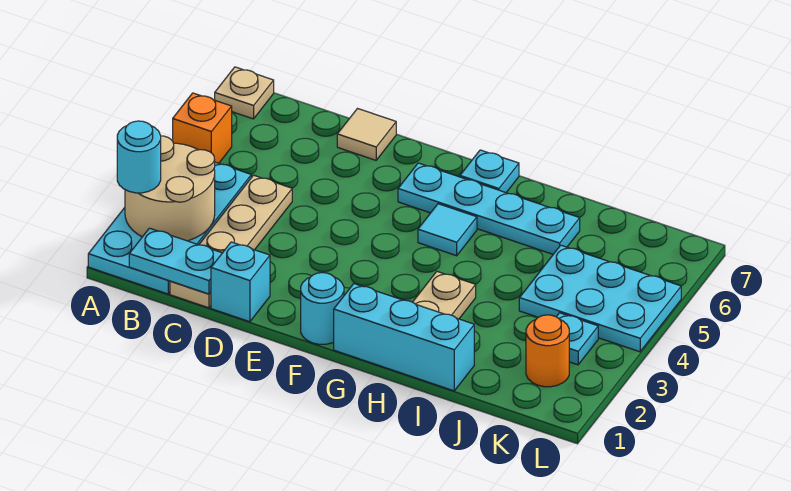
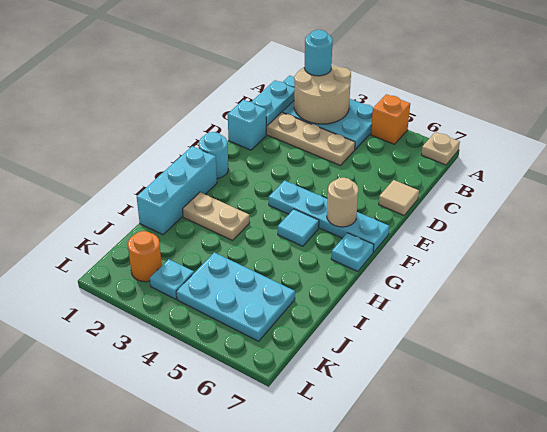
cyan plate F6:I6 level 1 -> cyan plate F4:F7 level 1
none -> tan round brick F6 level 2
cyan plate J4:L5 level 1 -> cyan plate J4:K6 level 1

